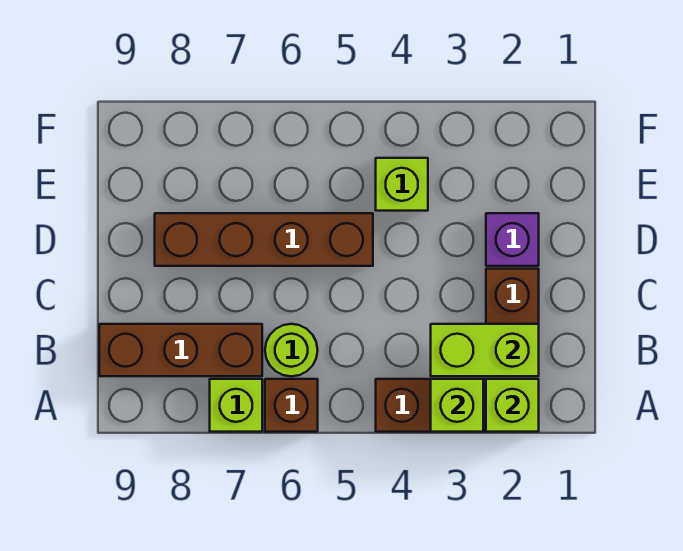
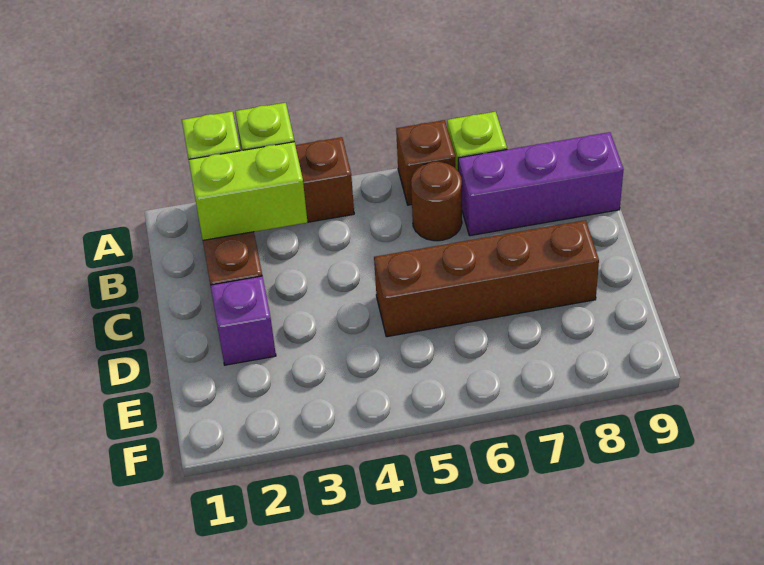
lime round brick B6 level 1 -> brown round brick B6 level 1
brown brick B7:B9 level 1 -> purple brick B7:B9 level 1
lime brick E4 level 1 -> none

